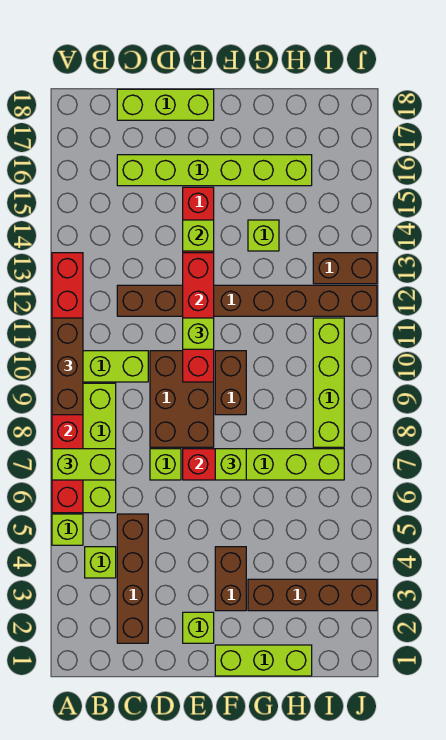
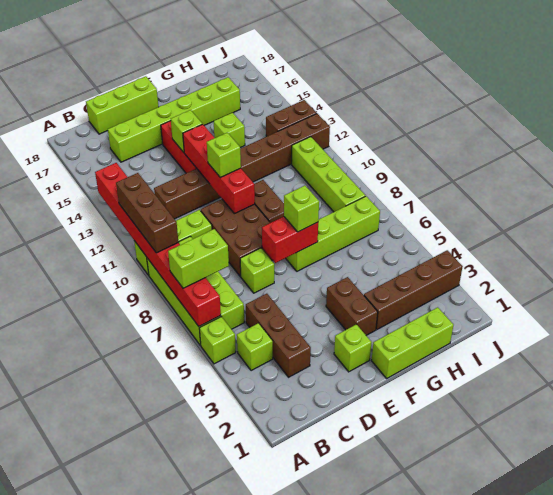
brown brick C2:C5 level 1 -> brown brick C3:C5 level 1

